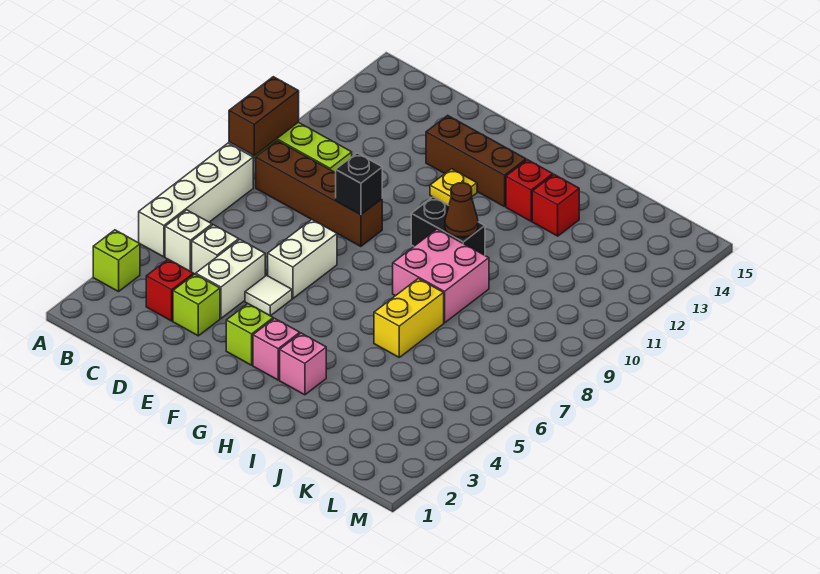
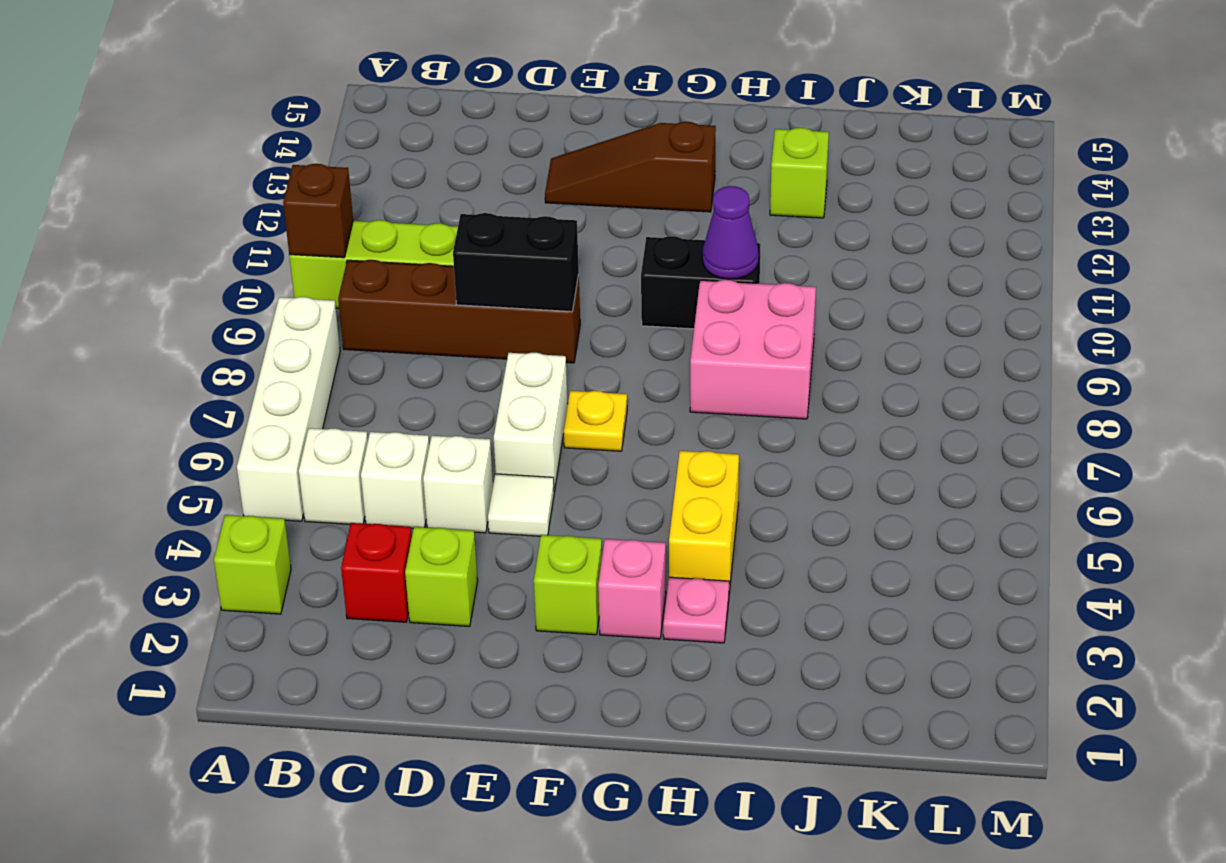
brown brick A9:A10 level 2 -> brown brick A10 level 2
white brick D4:D5 level 1 -> white brick D5 level 1
black brick E9 level 2 -> black brick D9:E9 level 2
brown brick E13:G13 level 1 -> brown slope E13:G13 level 1 top G
yellow plate F12 level 1 -> yellow plate F7 level 1
pink brick H3 level 1 -> pink plate H3 level 1
brown cone H10 level 2 -> purple cone H10 level 2
red brick H13 level 1 -> none
yellow brick I6:I7 level 1 -> yellow brick H4:H5 level 1
red brick I13 level 1 -> lime brick I13 level 1

